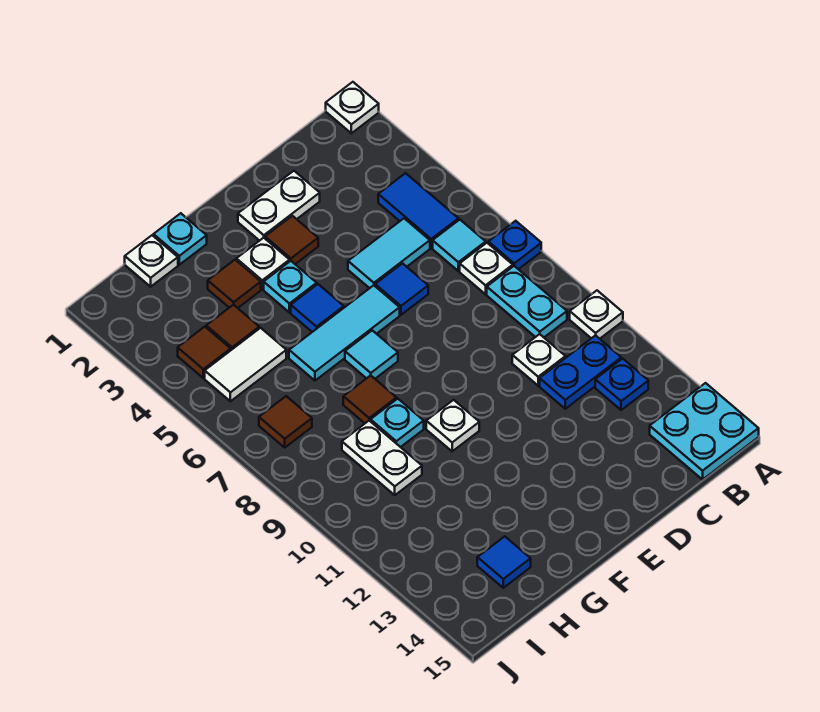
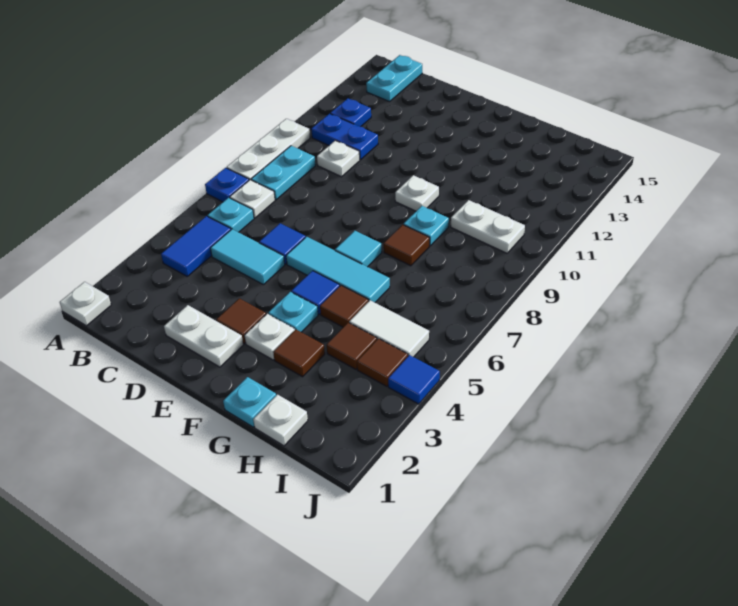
white plate A10 level 1 -> white plate A8:A10 level 1
cyan plate A14:B15 level 1 -> cyan plate B14:B15 level 1
cyan tile B6 level 1 -> cyan plate B6 level 1
white plate H9:H10 level 1 -> white plate H10:I10 level 1
blue tile H14 level 1 -> blue tile J4 level 1
brown tile I7 level 1 -> brown tile G5 level 1

